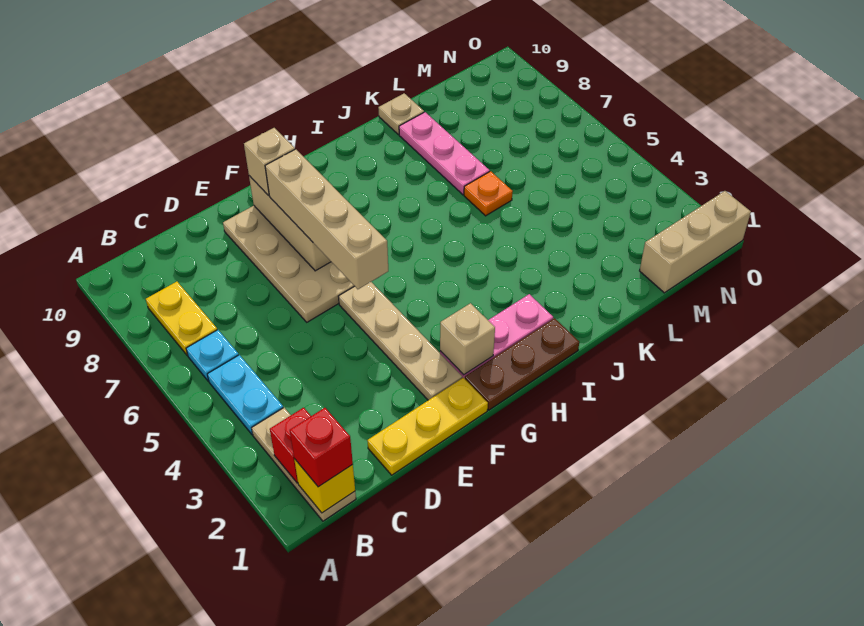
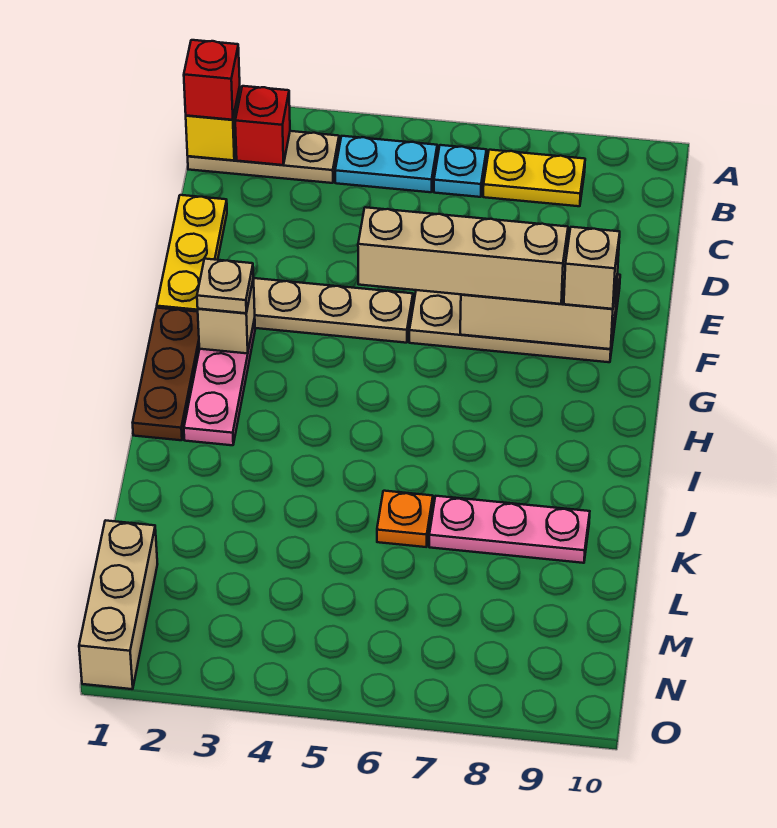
tan plate K10 level 1 -> tan plate G2 level 3

